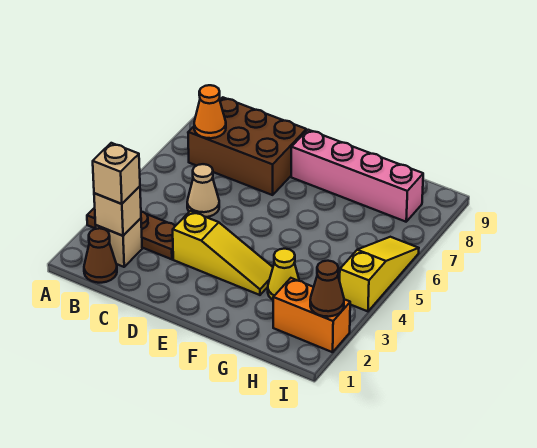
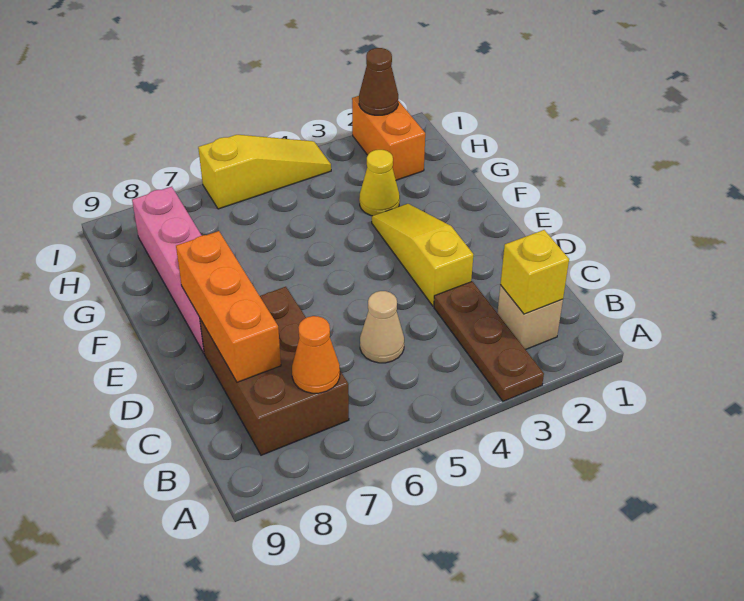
brown cone B1 level 1 -> none
tan brick B2 level 2 -> yellow brick B2 level 2
tan brick B2 level 3 -> none
none -> orange brick C8:E8 level 2
yellow slope I4:I6 level 1 top 4 -> yellow slope I4:I6 level 1 top 6

